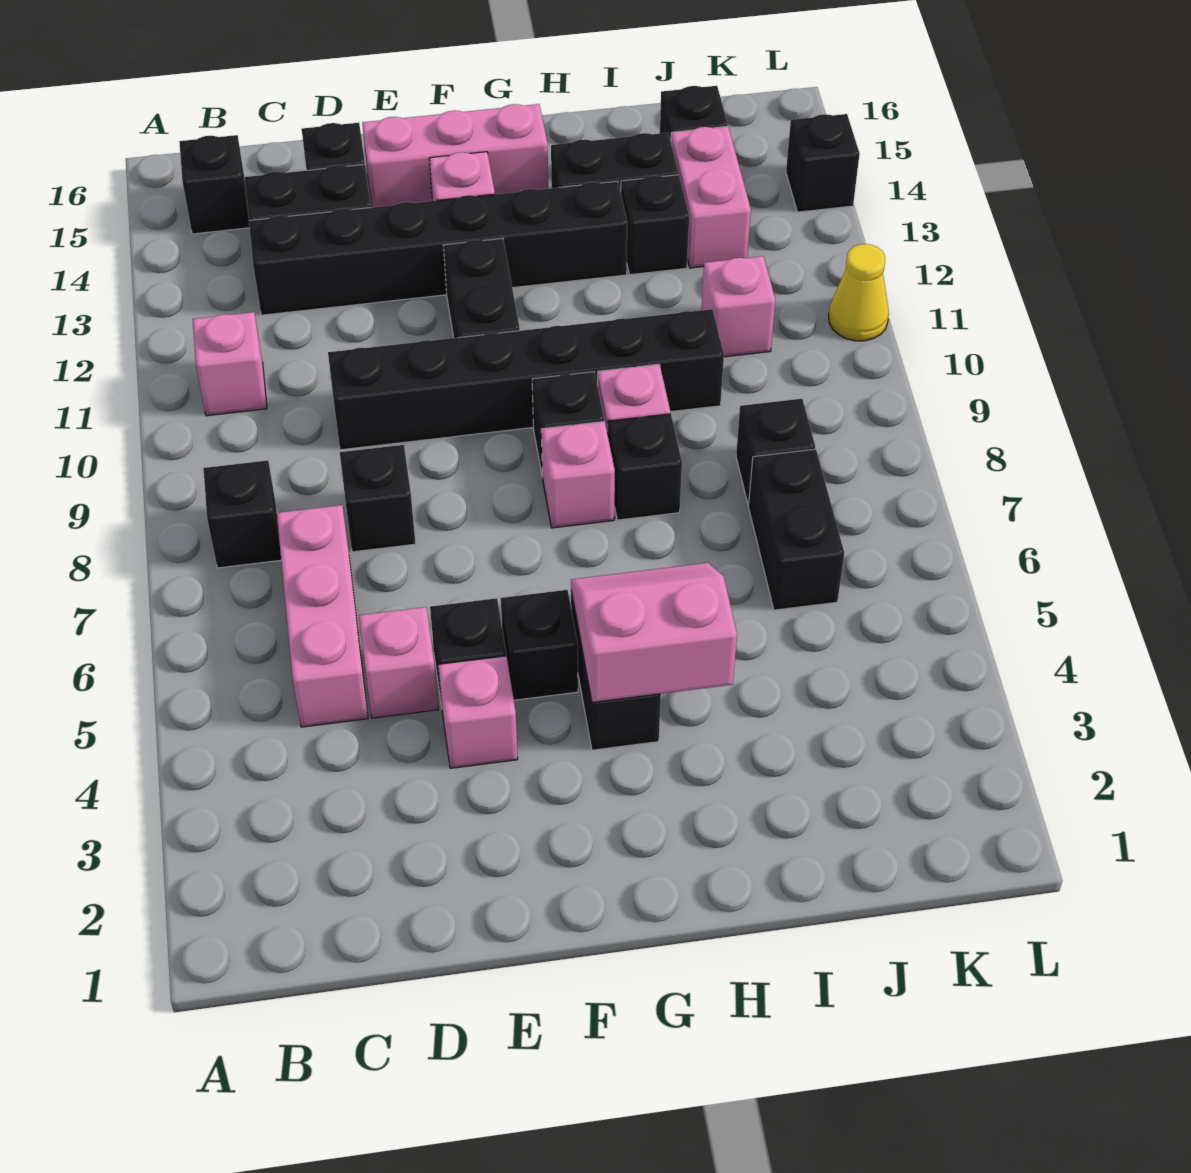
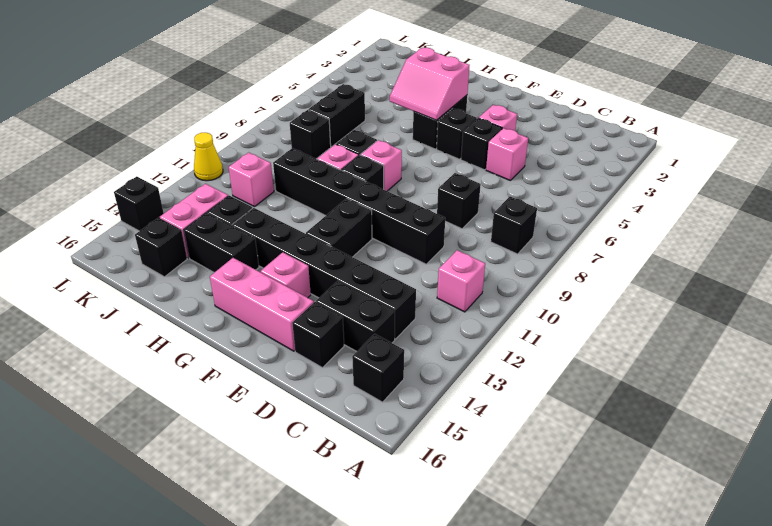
pink brick C5:C7 level 1 -> none

